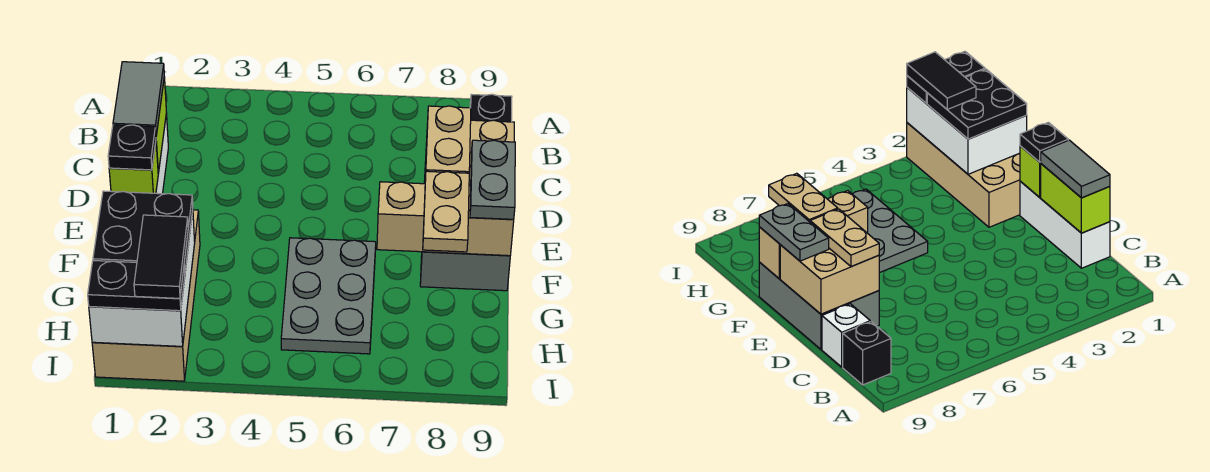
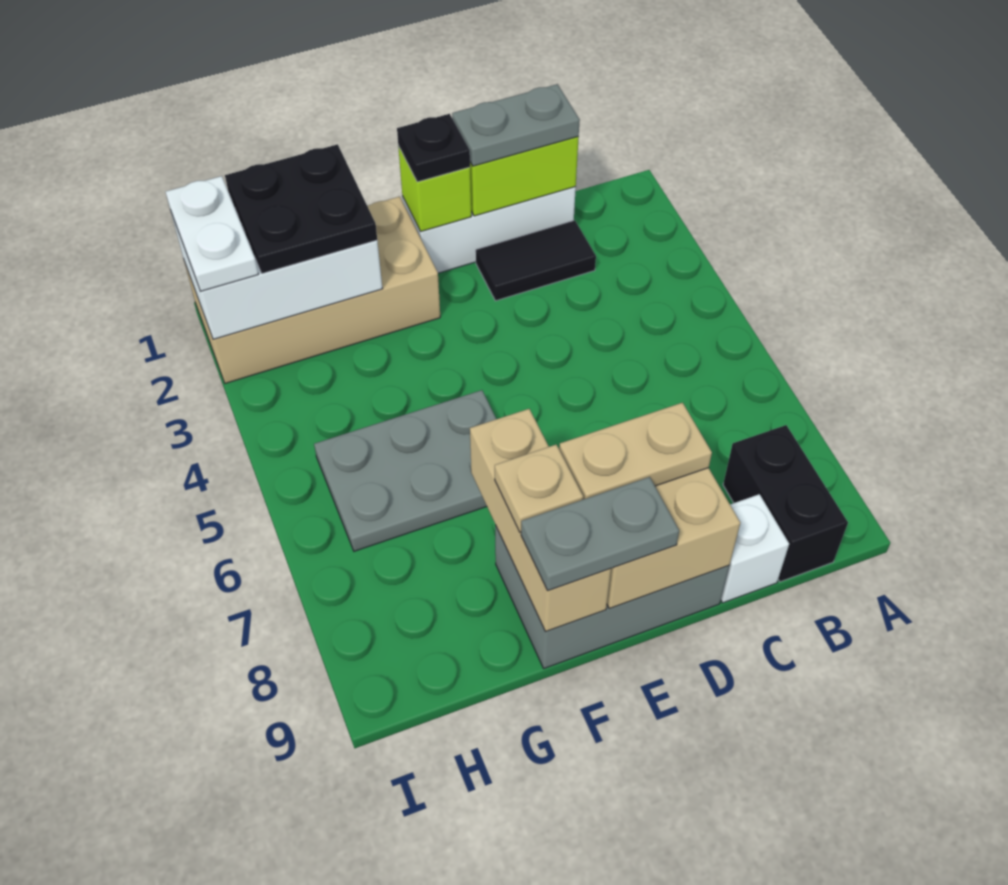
black brick B9 level 1 -> black brick B8:B9 level 1
grey tile C1:D1 level 3 -> grey plate C1:D1 level 3
tan plate F8:G8 level 3 -> tan plate F8 level 3
black tile H2:I2 level 4 -> black tile C2:D2 level 1
black plate I1:I2 level 3 -> white plate I1:I2 level 3

